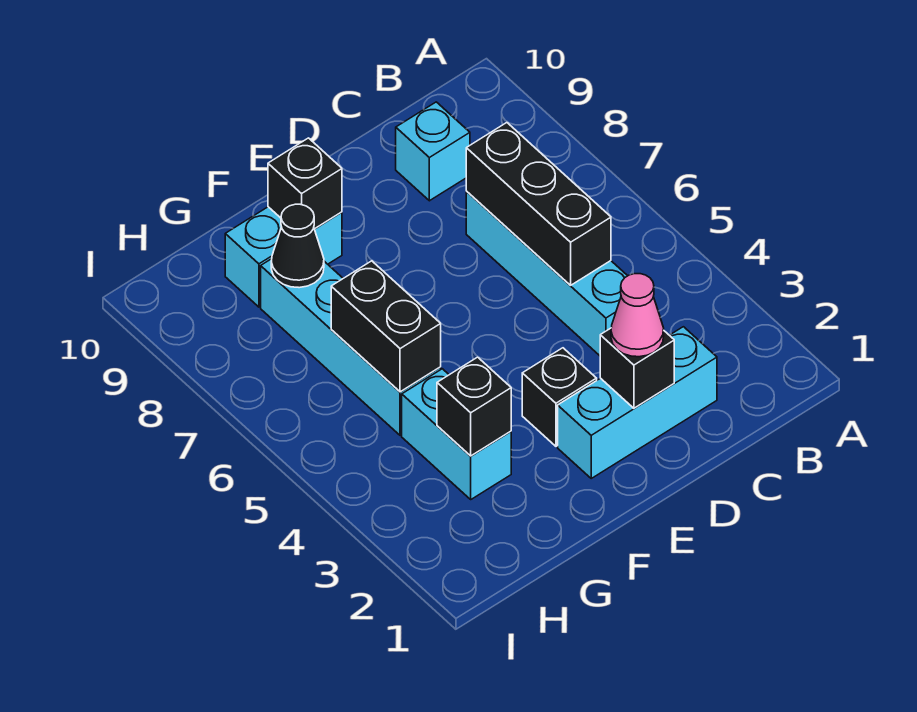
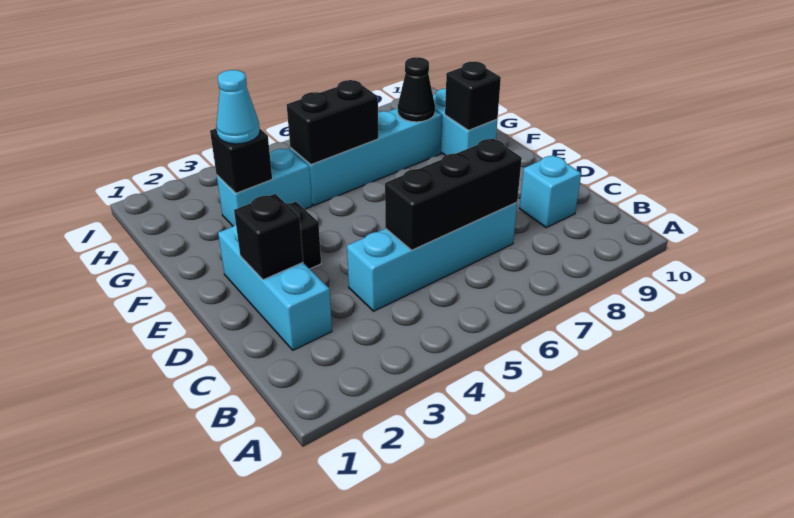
pink cone D2 level 3 -> none
none -> cyan cone G3 level 3

